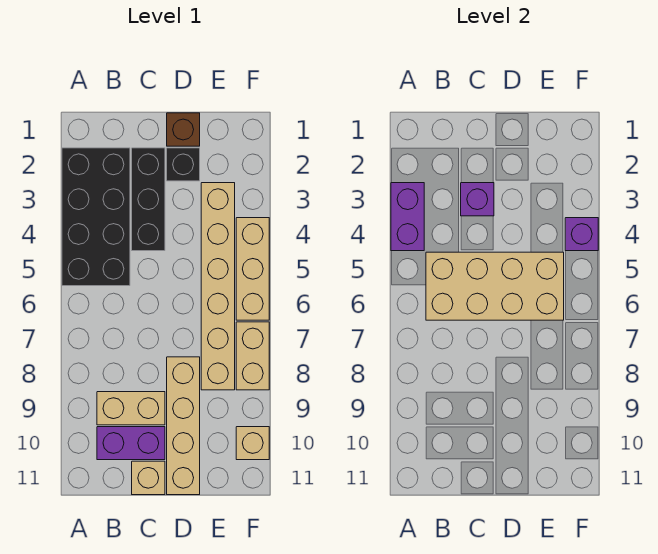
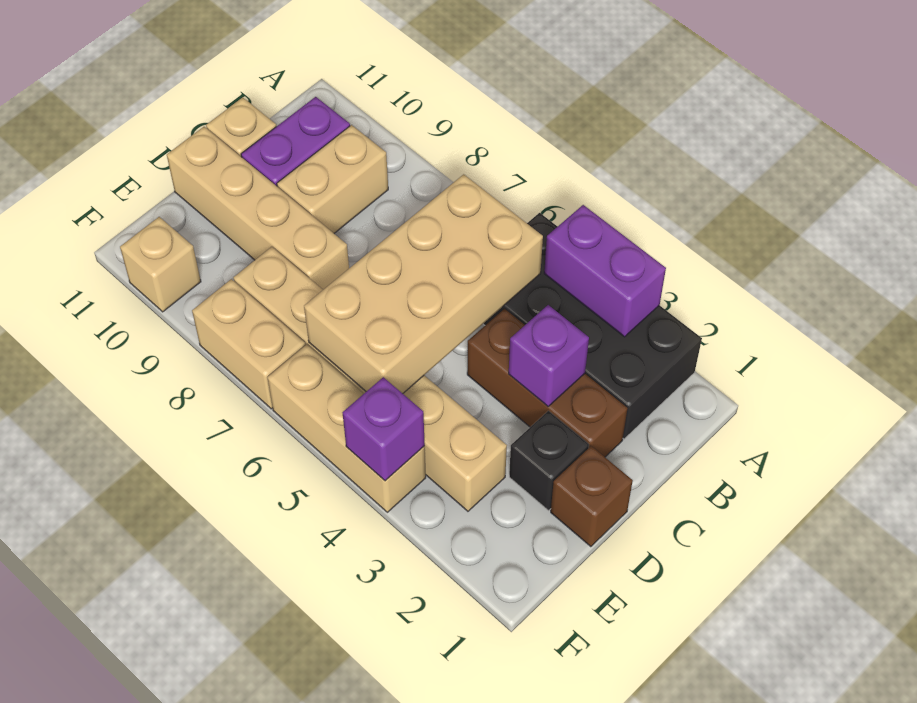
black brick C2:C4 level 1 -> brown brick C2:C4 level 1

